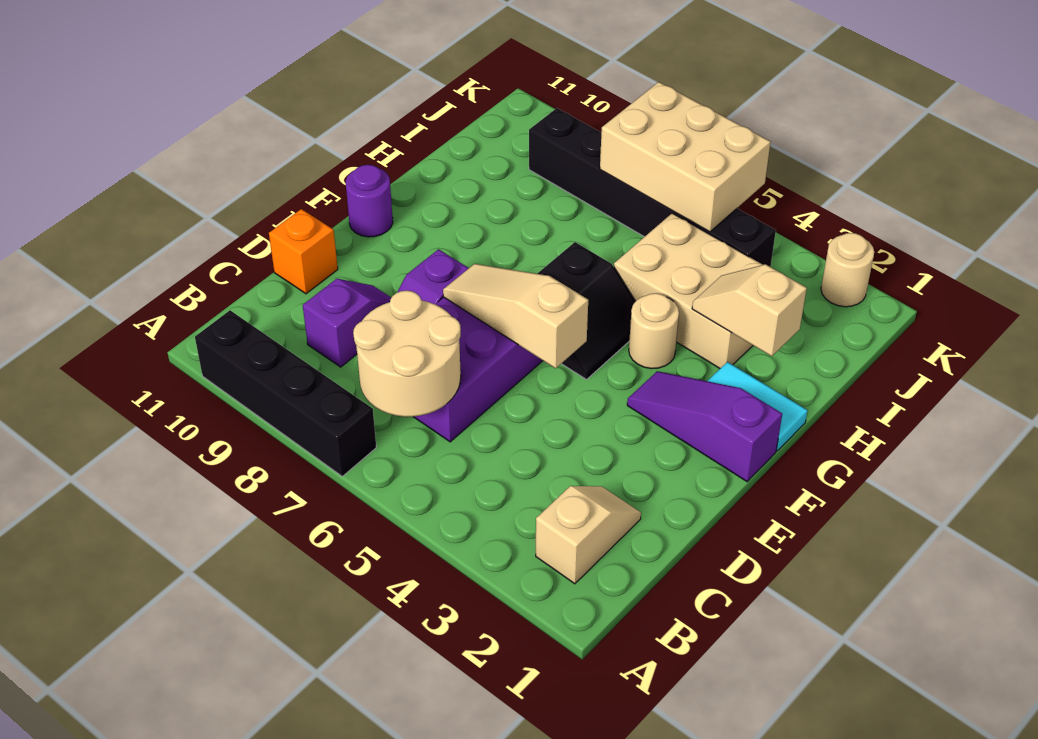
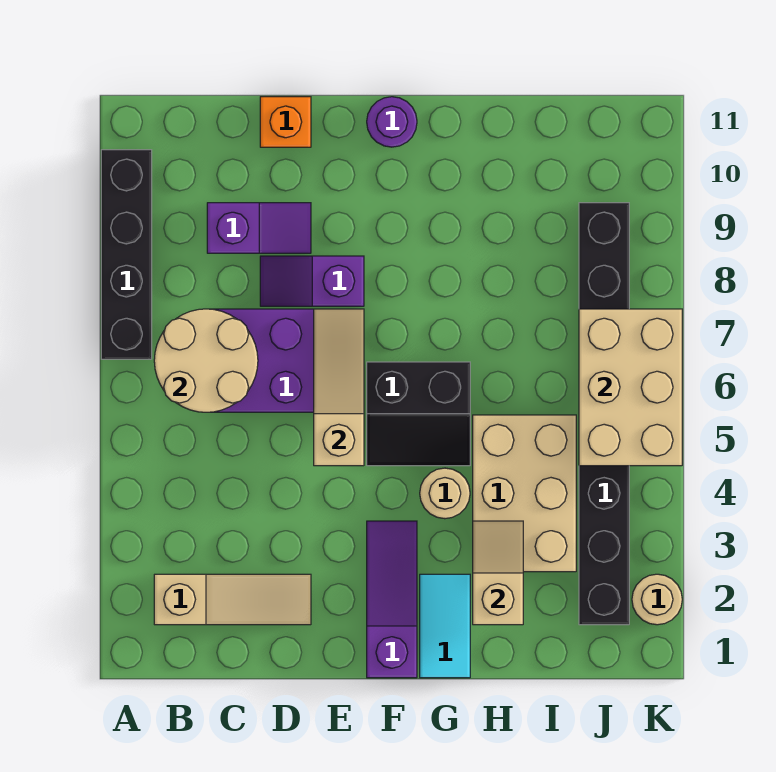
tan slope B2:C2 level 1 top B -> tan slope B2:D2 level 1 top B
black brick J4:J9 level 1 -> black brick J2:J9 level 1

